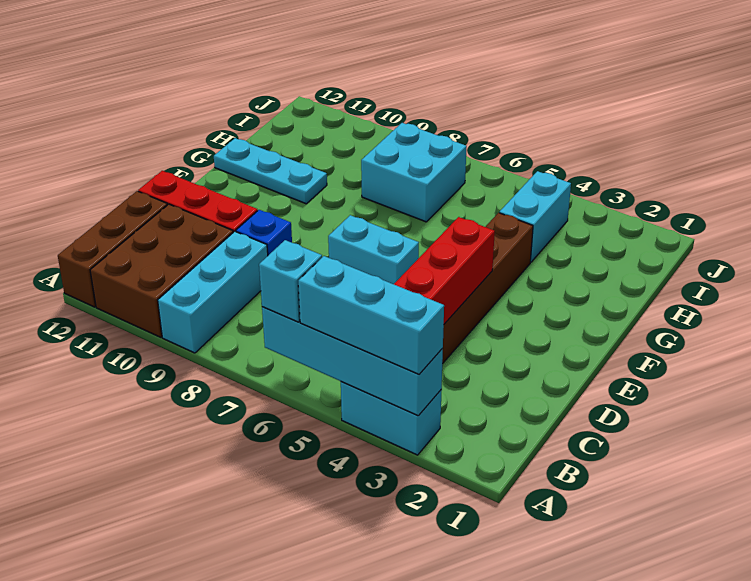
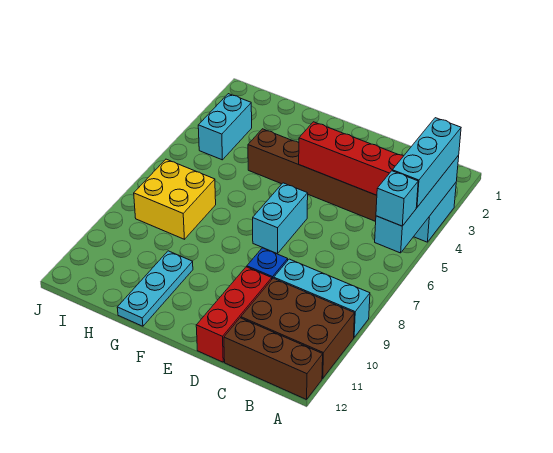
cyan brick H4:I4 level 1 -> cyan brick I3:I4 level 1
cyan brick H7:I8 level 1 -> yellow brick H7:I8 level 1

